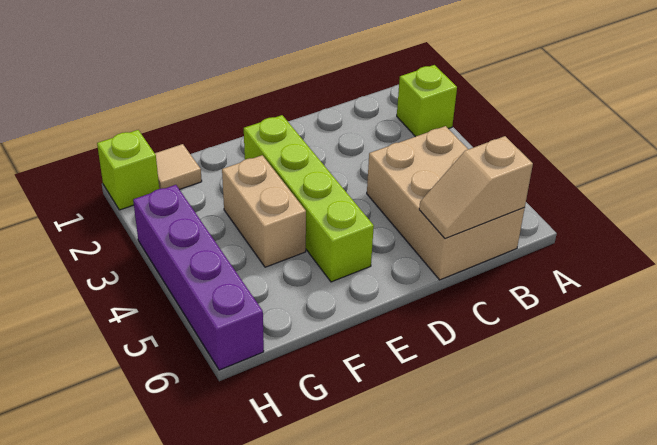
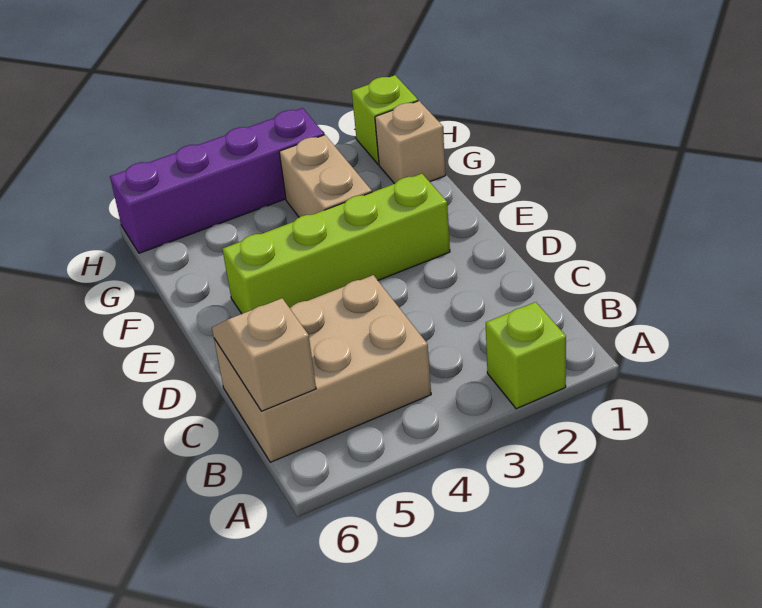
tan brick F3:F4 level 1 -> tan brick F3:G3 level 1
tan tile G1 level 1 -> tan brick G1 level 1

